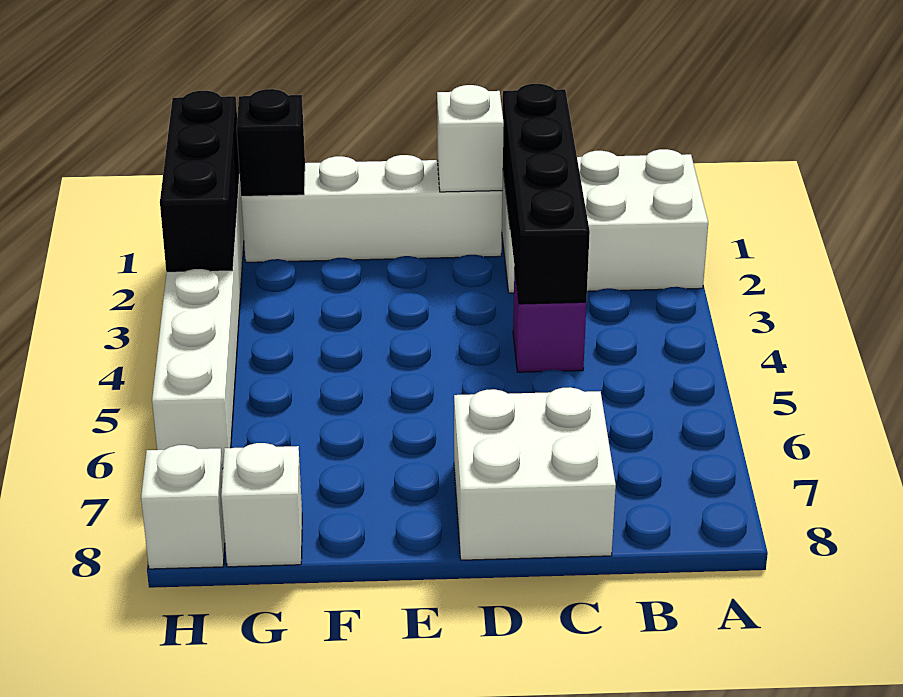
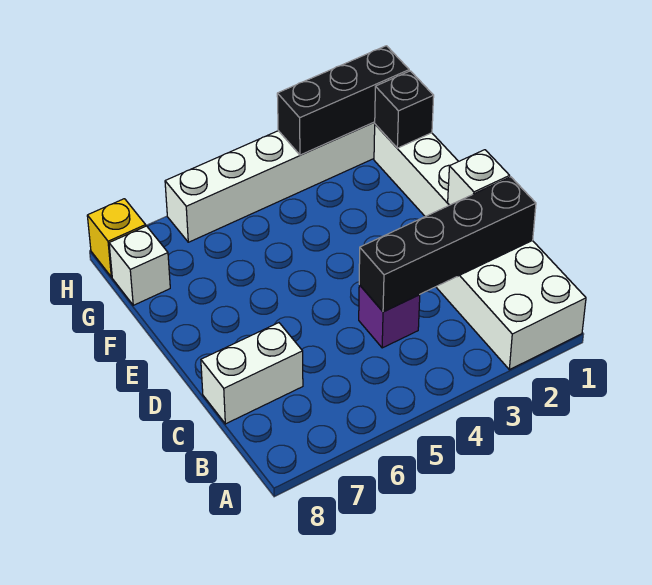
white brick C7:D8 level 1 -> white brick C7:C8 level 1
white brick H8 level 1 -> yellow brick H8 level 1

